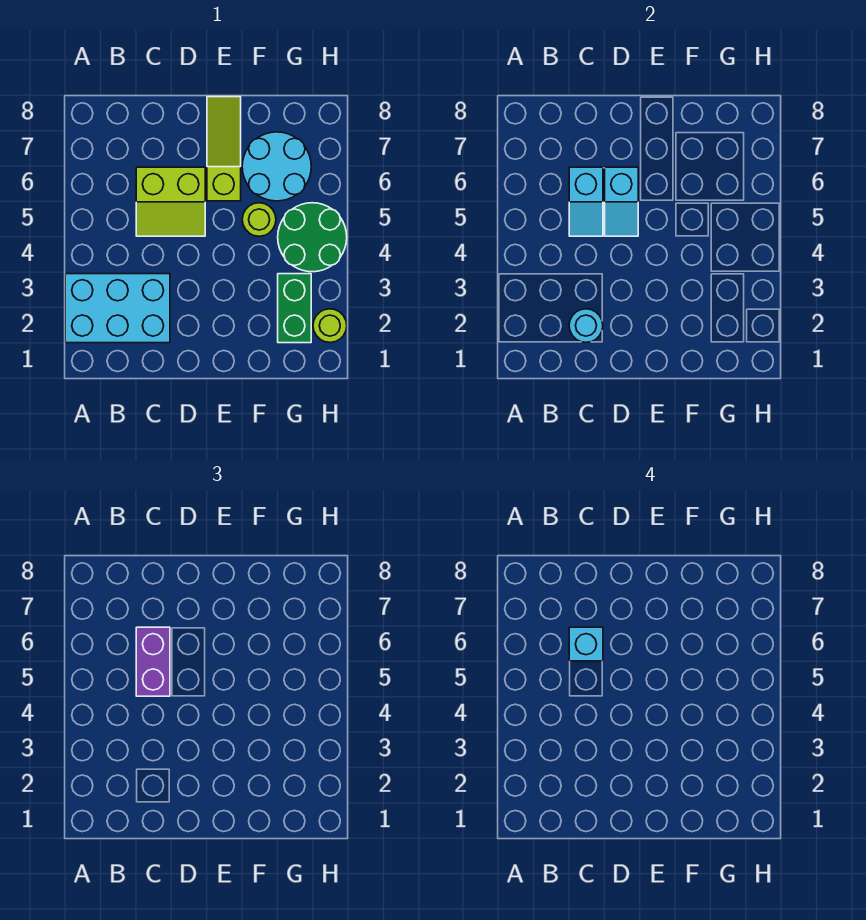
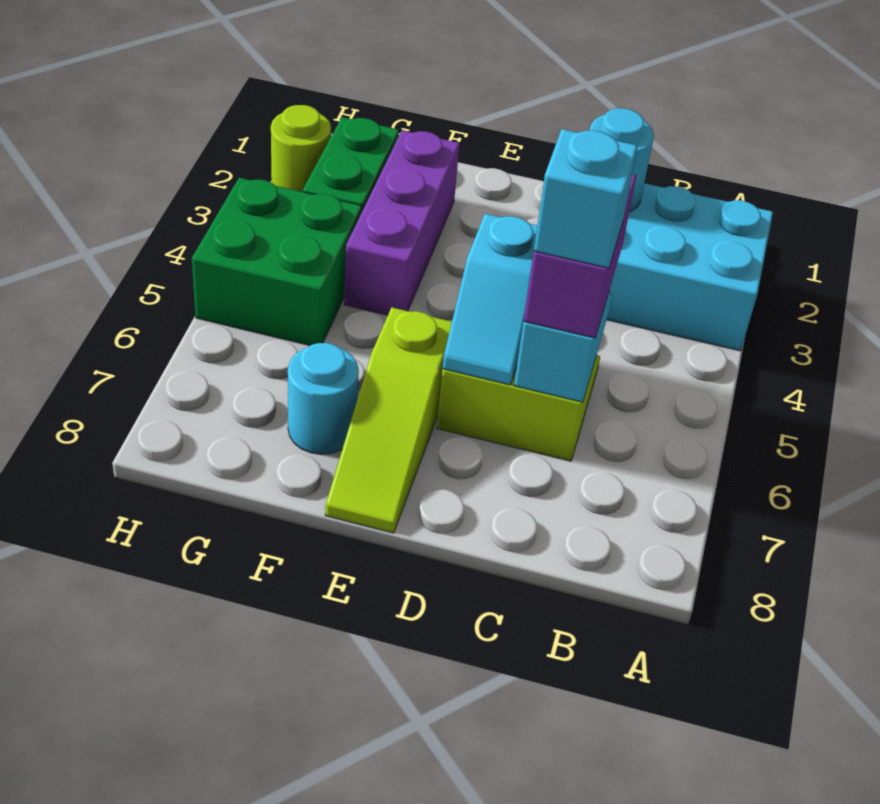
cyan slope D5:D6 level 2 top 6 -> cyan slope D5:D6 level 2 top 5
none -> purple brick F2:F4 level 1
lime round brick F5 level 1 -> none
cyan round brick F6:G7 level 1 -> cyan round brick F7 level 1
green round brick G4:H5 level 1 -> green brick G4:H5 level 1

